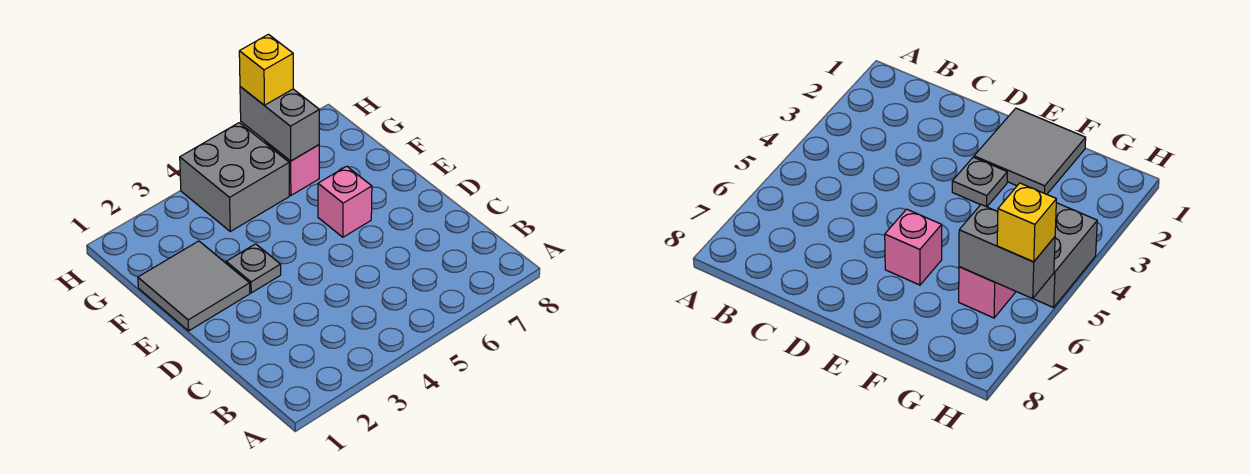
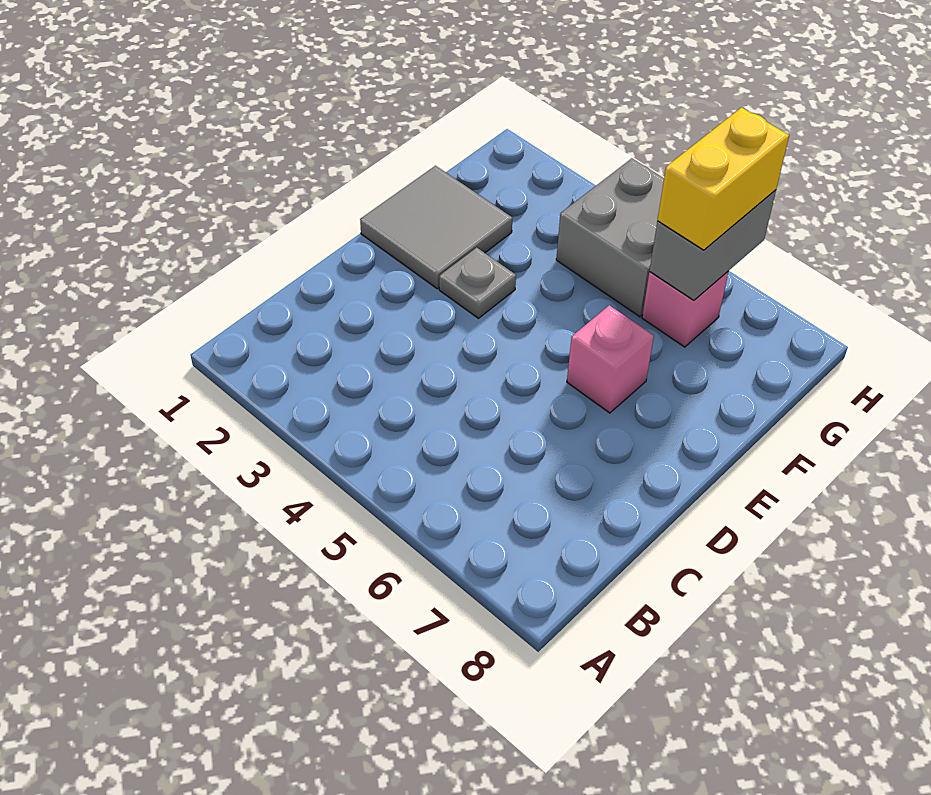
yellow brick H6 level 3 -> yellow brick G6:H6 level 3

